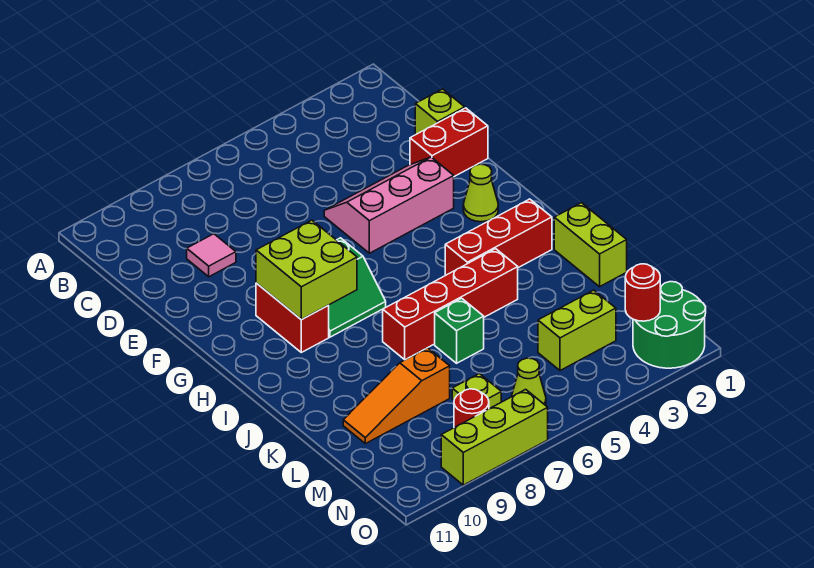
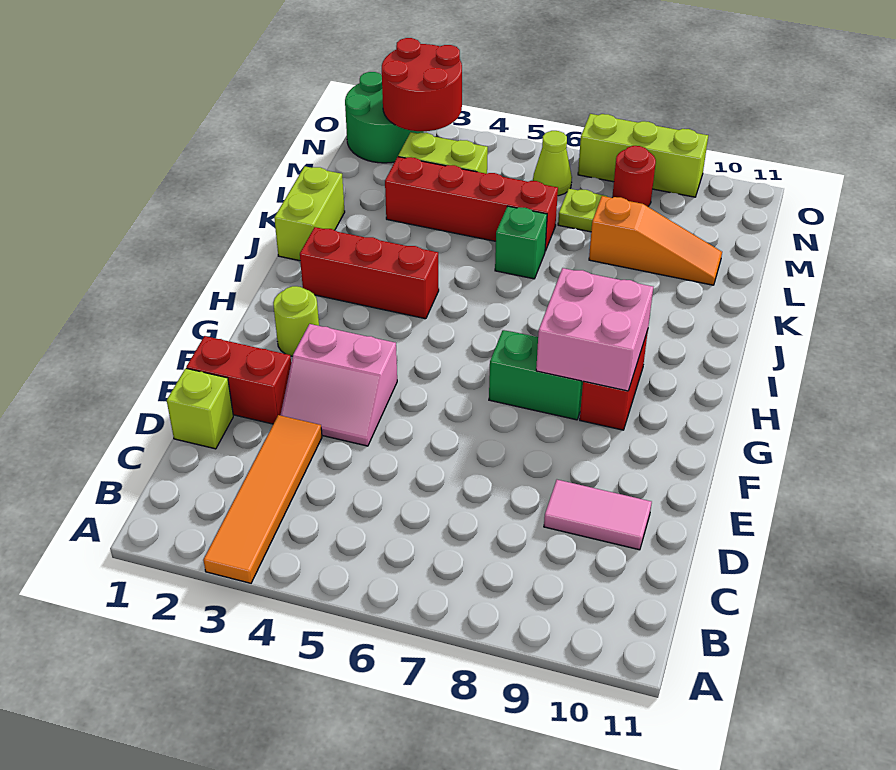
none -> orange tile A3:D3 level 1
pink tile D9 level 1 -> pink tile D9:D10 level 1
pink slope E3:F5 level 1 top F -> pink slope E3:F4 level 1 top F
lime cone G2 level 1 -> lime round brick G2 level 1
lime brick G8:H9 level 2 -> pink brick G8:H9 level 2
red brick J4:J7 level 1 -> red brick L3:L6 level 1
red round brick N2 level 2 -> red round brick N2:O3 level 2

